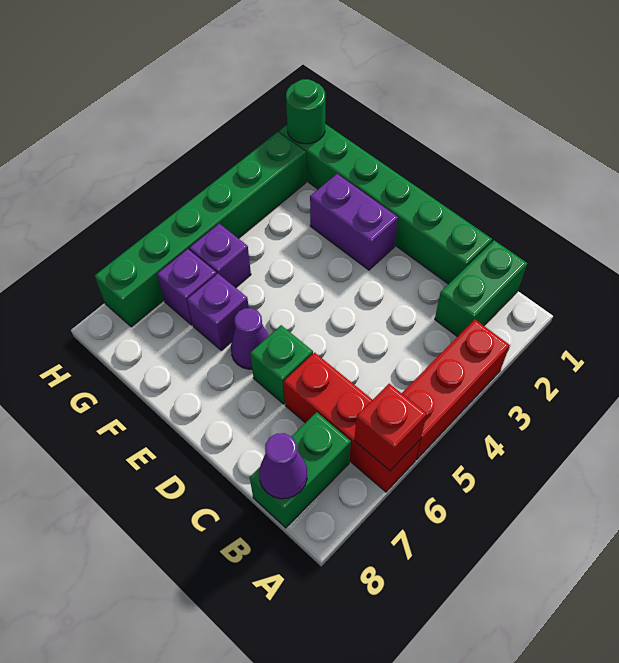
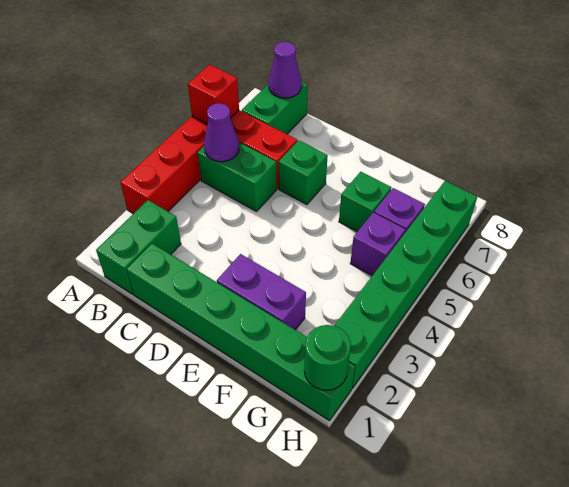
none -> green brick B5:C5 level 1
purple cone E6 level 1 -> purple cone B5 level 2
purple brick F6 level 1 -> green brick F6 level 1

